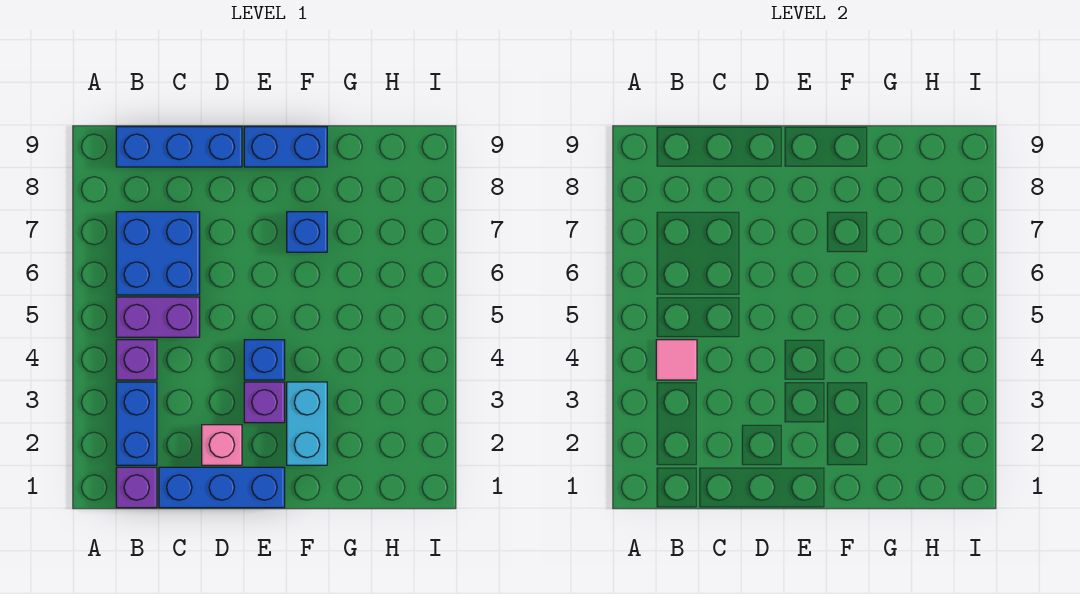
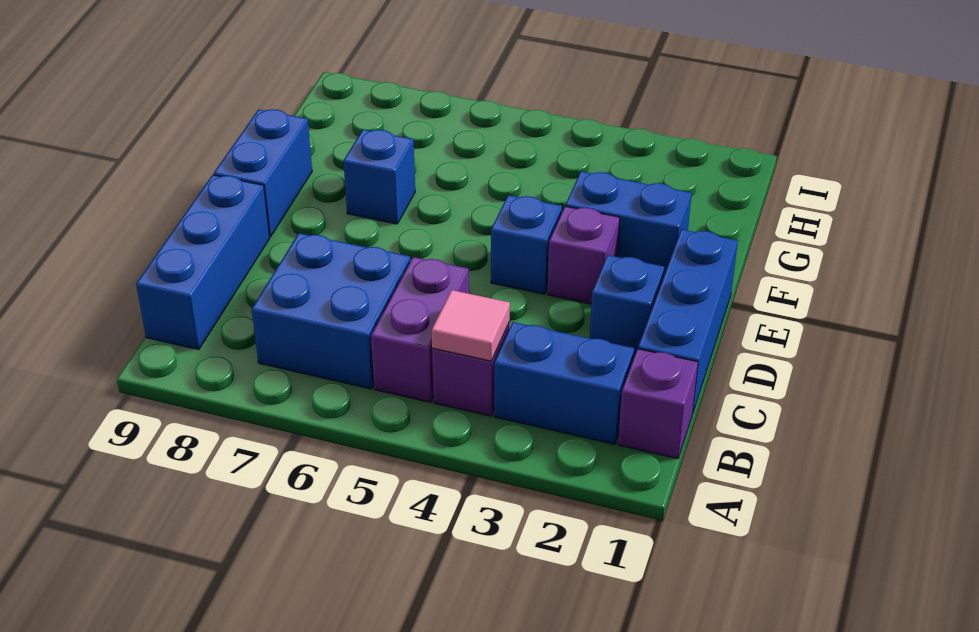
pink brick D2 level 1 -> blue brick D2 level 1
cyan brick F2:F3 level 1 -> blue brick F2:F3 level 1

